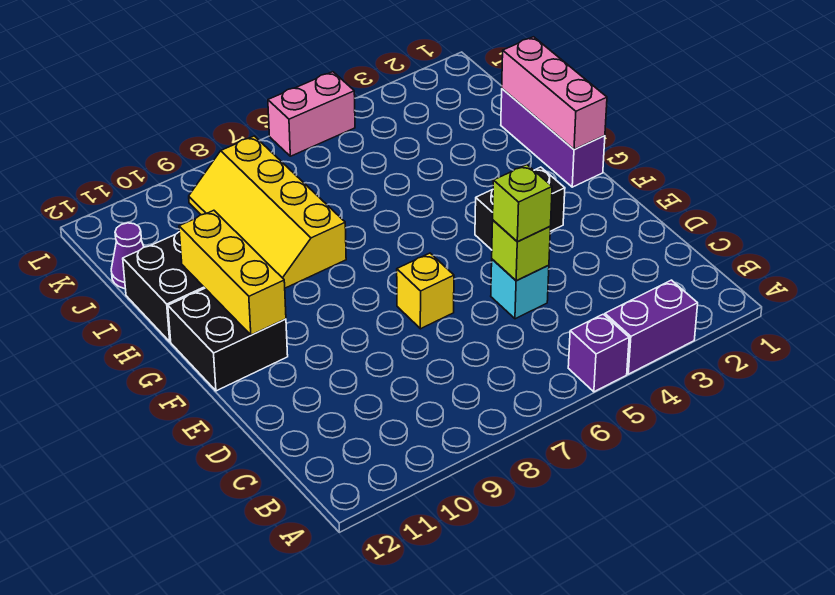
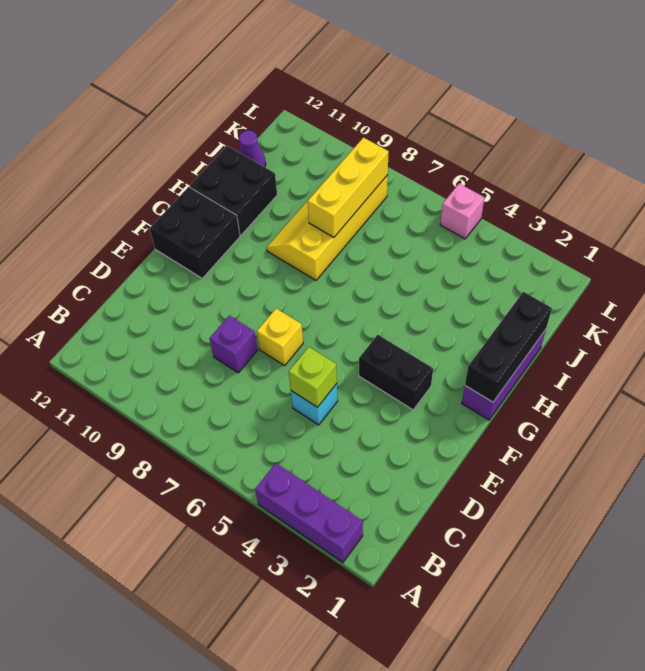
purple brick A3:A4 level 1 -> purple brick A2:A4 level 1
purple brick A5 level 1 -> purple brick D8 level 1
lime brick D5 level 3 -> none
yellow brick F11:H11 level 2 -> yellow brick I8:K8 level 2
pink brick G1:I1 level 2 -> black brick G1:I1 level 2
pink brick L5:L6 level 1 -> pink brick L5 level 1

